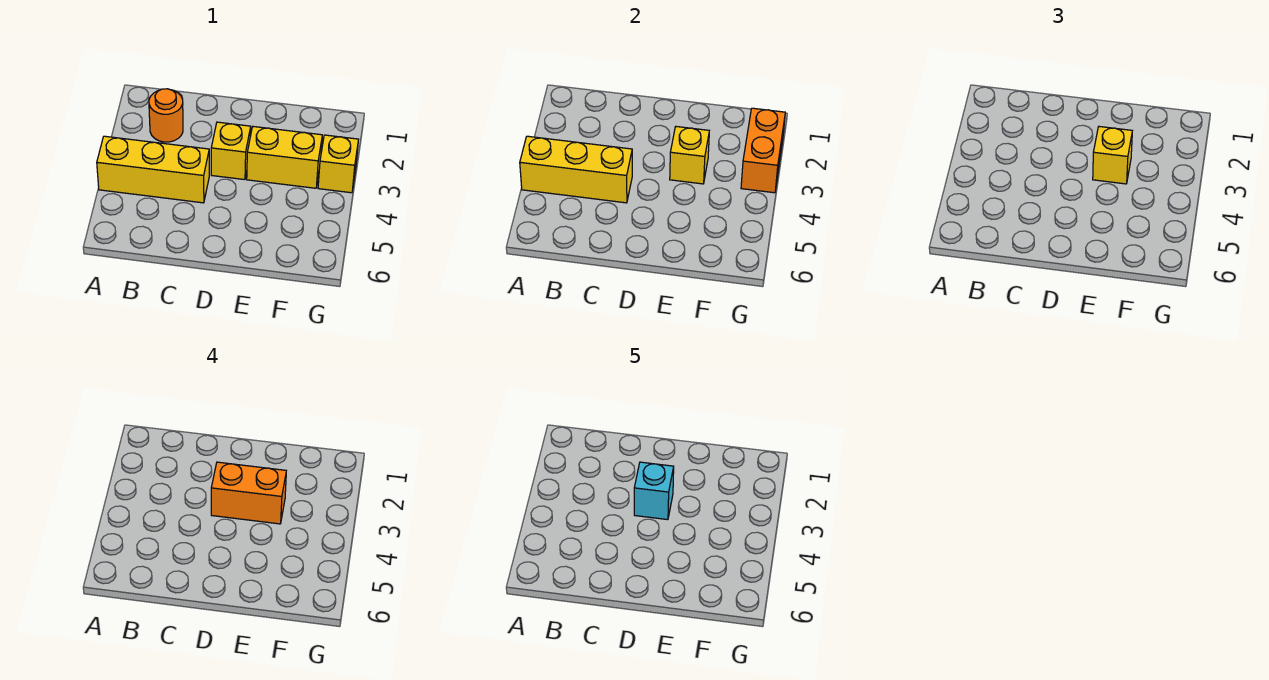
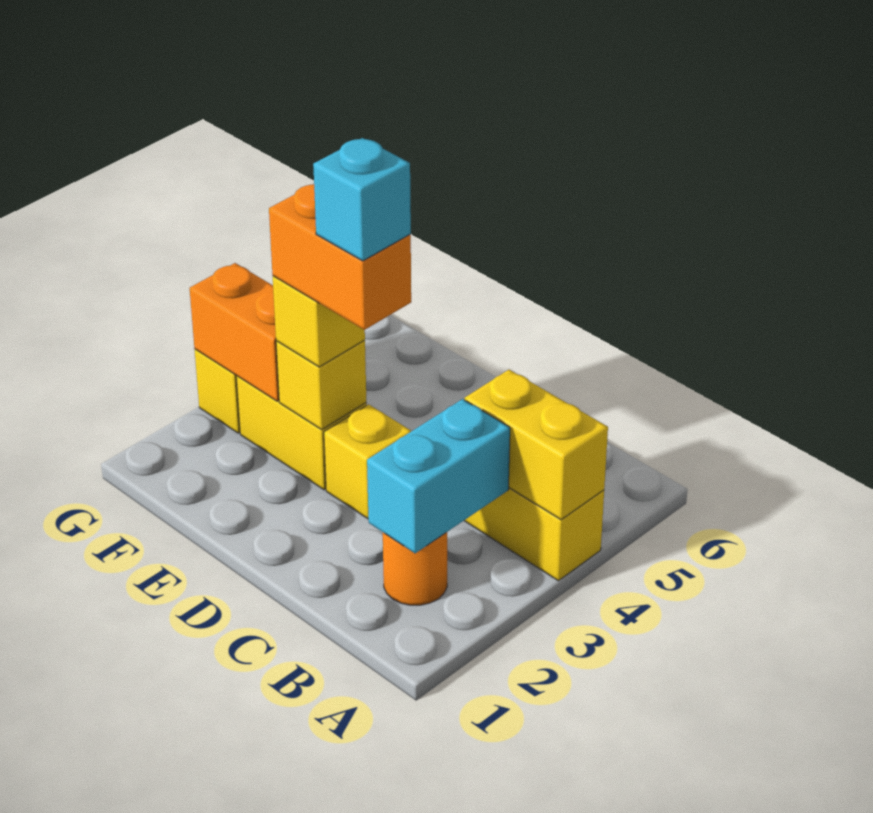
yellow brick A4:C4 level 2 -> yellow brick A4:B4 level 2
none -> cyan brick B2:B3 level 2
orange brick G2:G3 level 2 -> orange brick F3:G3 level 2

